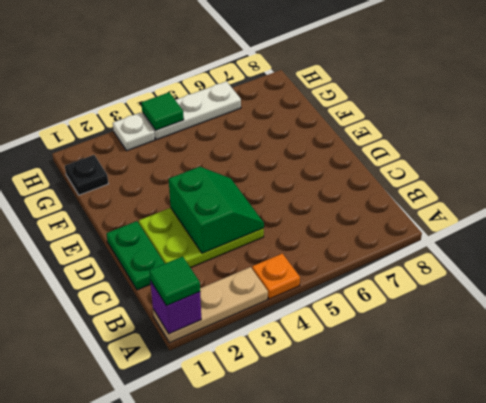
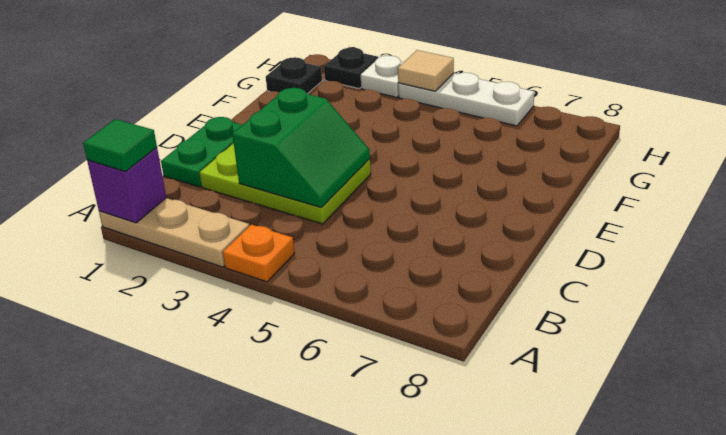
none -> black plate H2 level 1
green tile H4 level 2 -> tan tile H4 level 2

